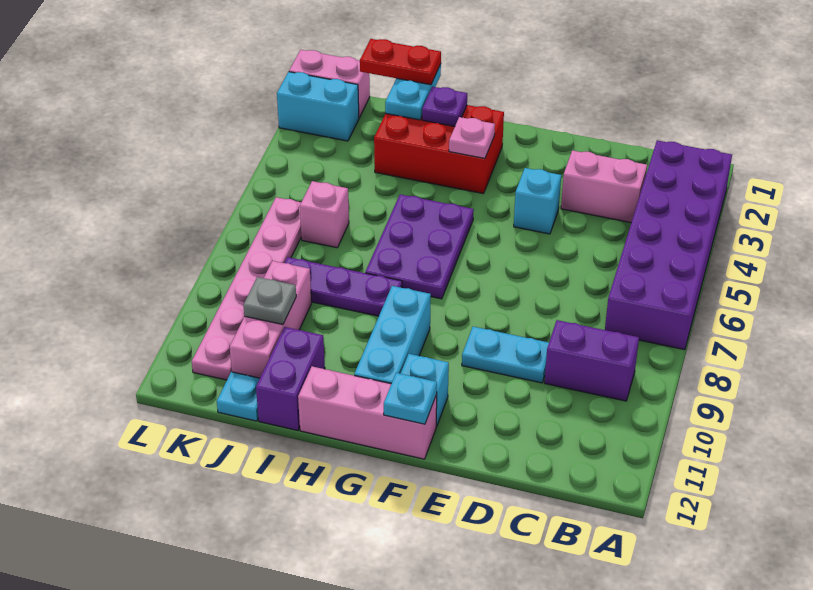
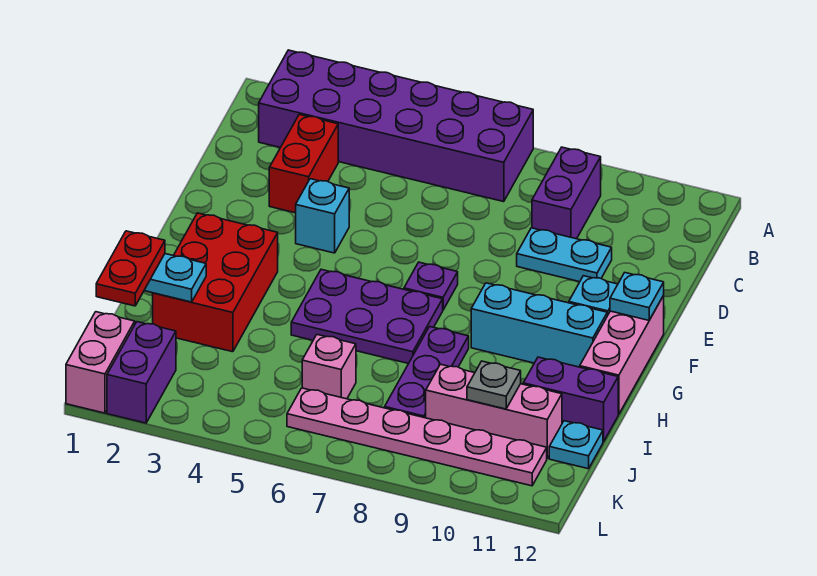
pink brick C3:D3 level 1 -> red brick C3:D3 level 1
cyan plate D9:E9 level 1 -> cyan plate D9:D10 level 1
pink plate G3 level 2 -> none
purple plate H2 level 2 -> purple plate F7 level 1
cyan brick K2:L2 level 1 -> purple brick K2:L2 level 1

